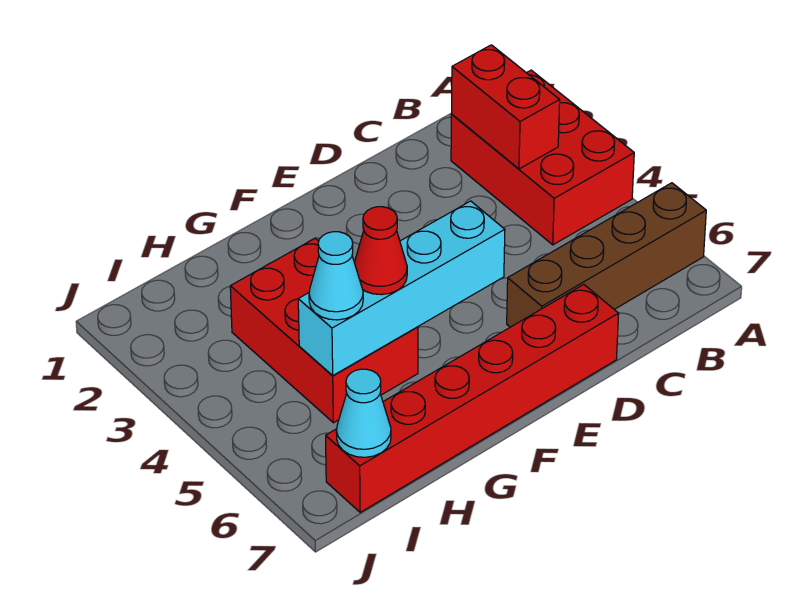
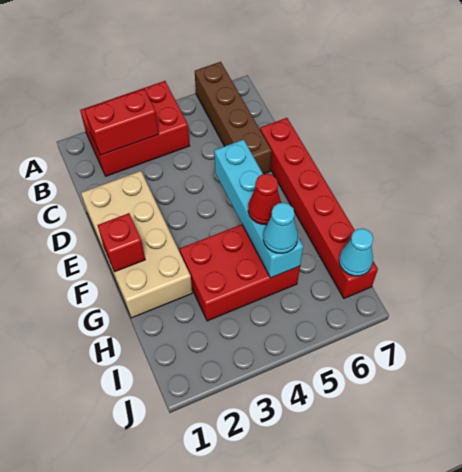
none -> tan brick D1:G2 level 1
none -> red brick F1 level 2

